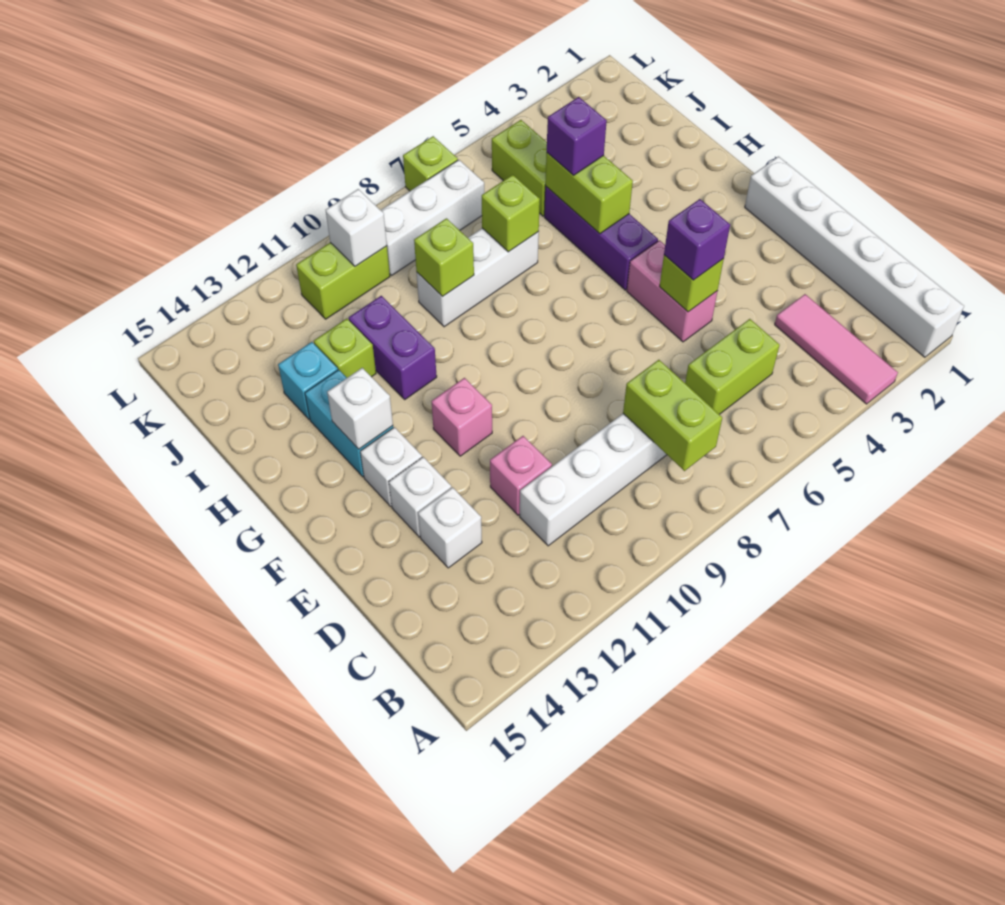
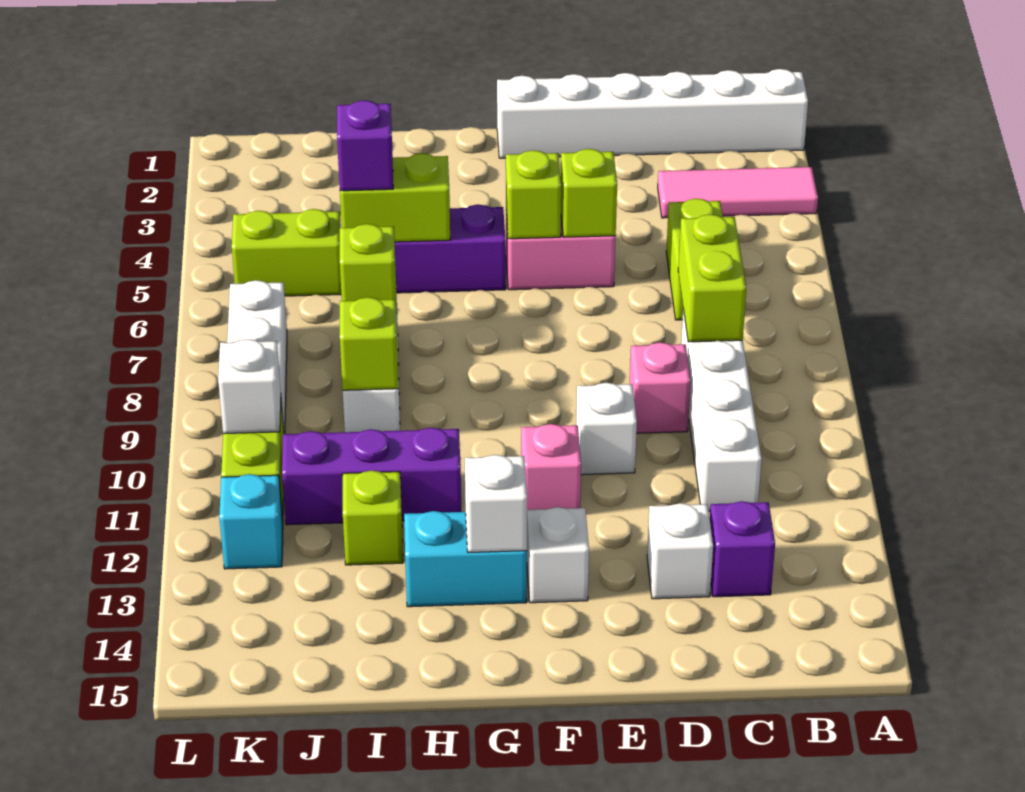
lime brick B8:C8 level 2 -> lime brick C7:C8 level 2
pink brick D11 level 1 -> pink brick D9 level 1
purple brick E5 level 3 -> purple brick C13 level 1
white brick E13 level 1 -> white brick E10 level 1
purple brick H11:I11 level 1 -> purple brick H11:J11 level 1
cyan brick I13 level 1 -> cyan brick K12 level 1
lime brick L7 level 1 -> lime brick F5 level 2

